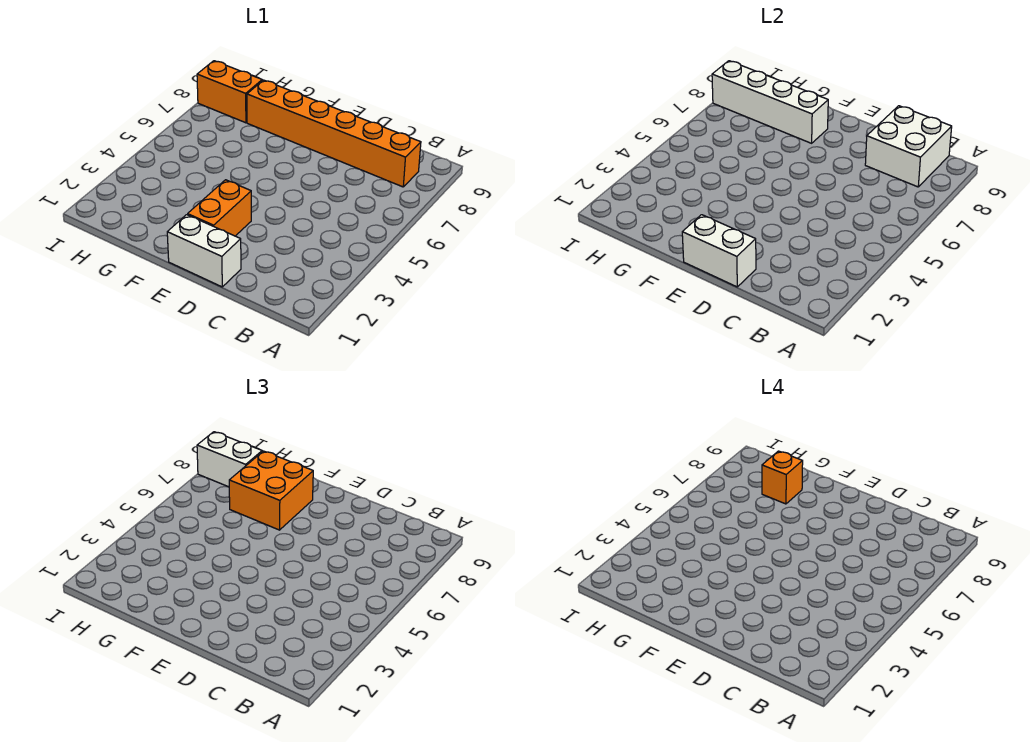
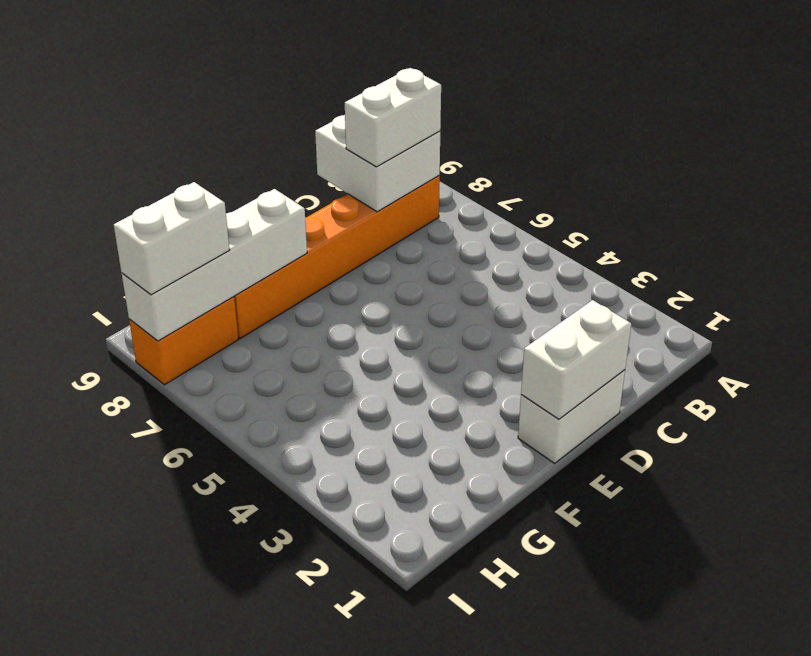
none -> white brick B8:C8 level 3
orange brick E2:E3 level 1 -> none
orange brick F7:G8 level 3 -> none
orange brick G8 level 4 -> none

